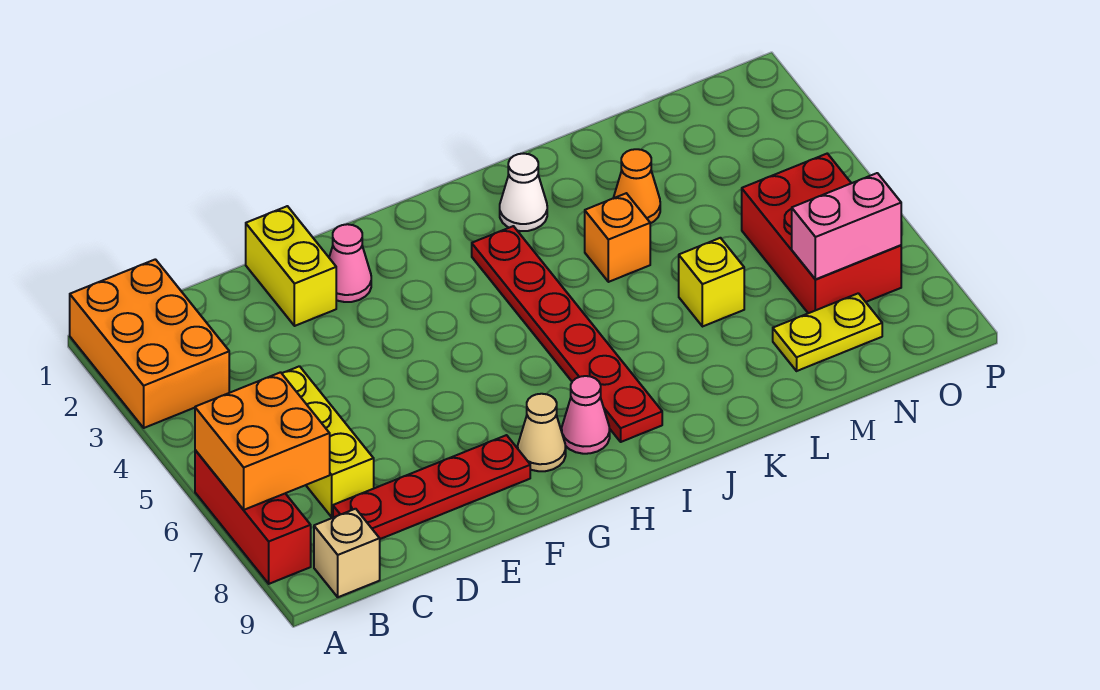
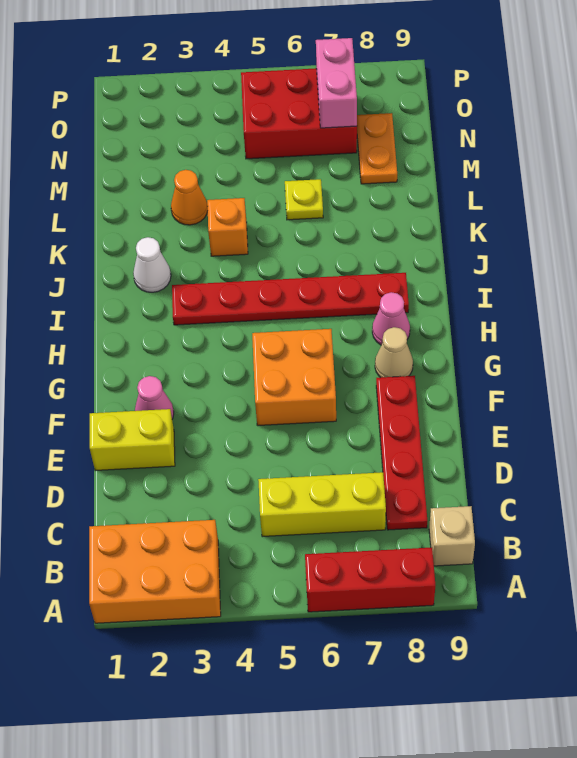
orange brick A6:B7 level 2 -> orange brick F5:G6 level 1
yellow brick L6 level 1 -> yellow plate L6 level 1
yellow plate M8:N8 level 1 -> orange plate M8:N8 level 1

